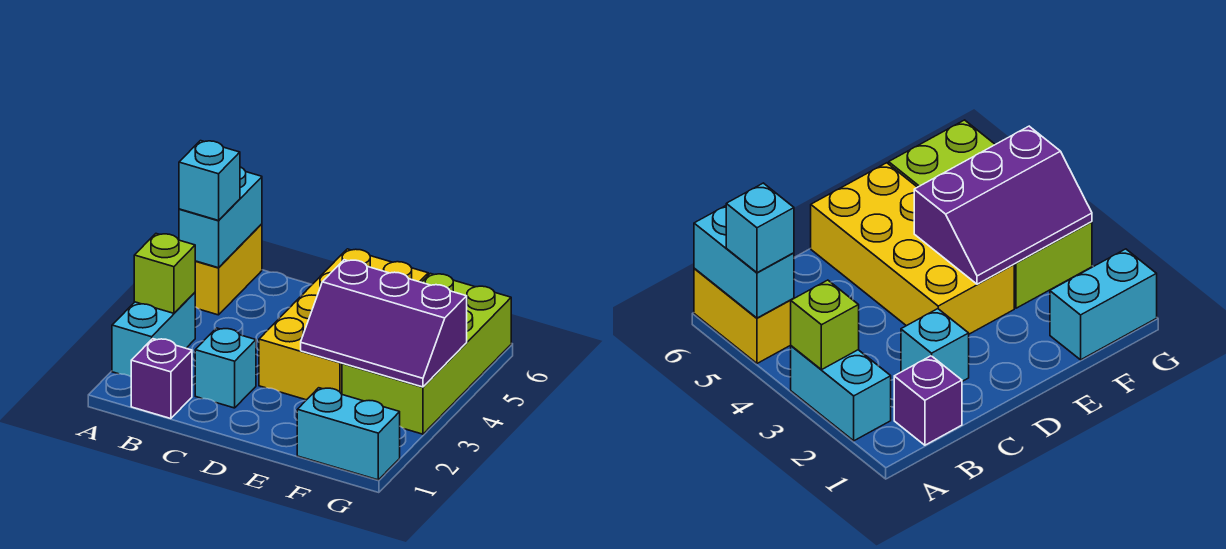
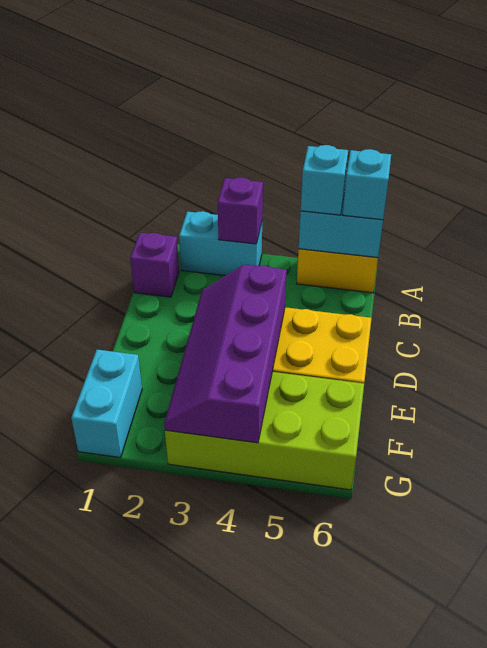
lime brick A3 level 2 -> purple brick A3 level 2
cyan brick C2 level 1 -> cyan brick A6 level 3
purple slope E3:G4 level 2 top 4 -> purple slope D3:G4 level 2 top 4

